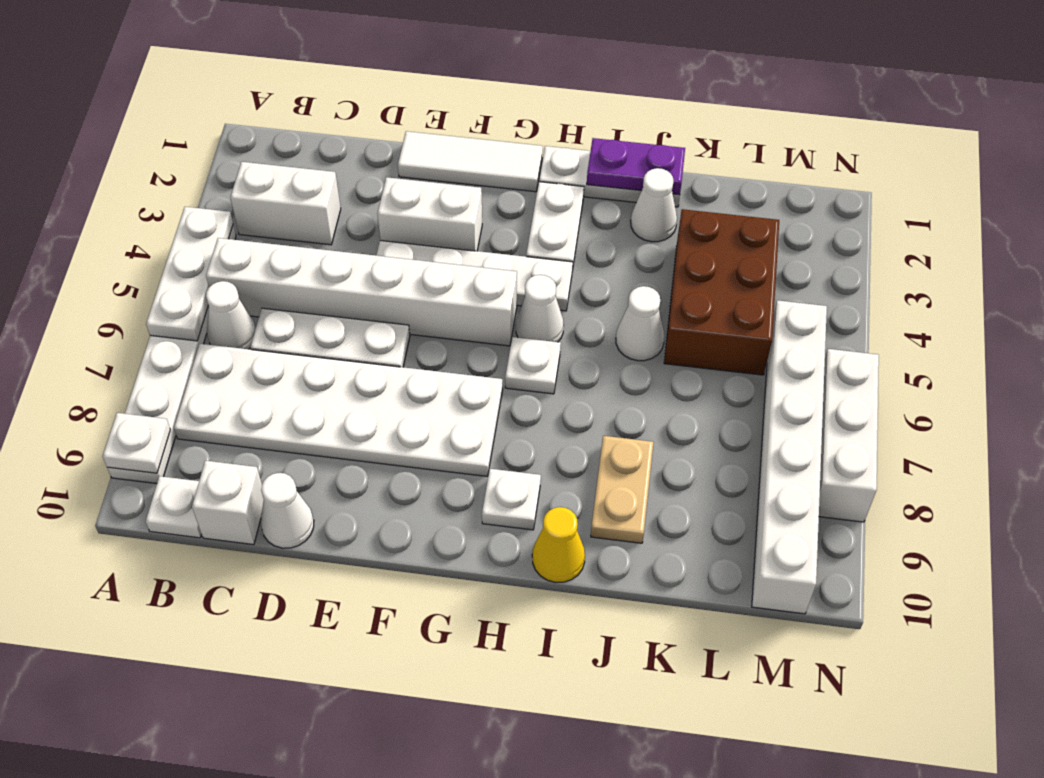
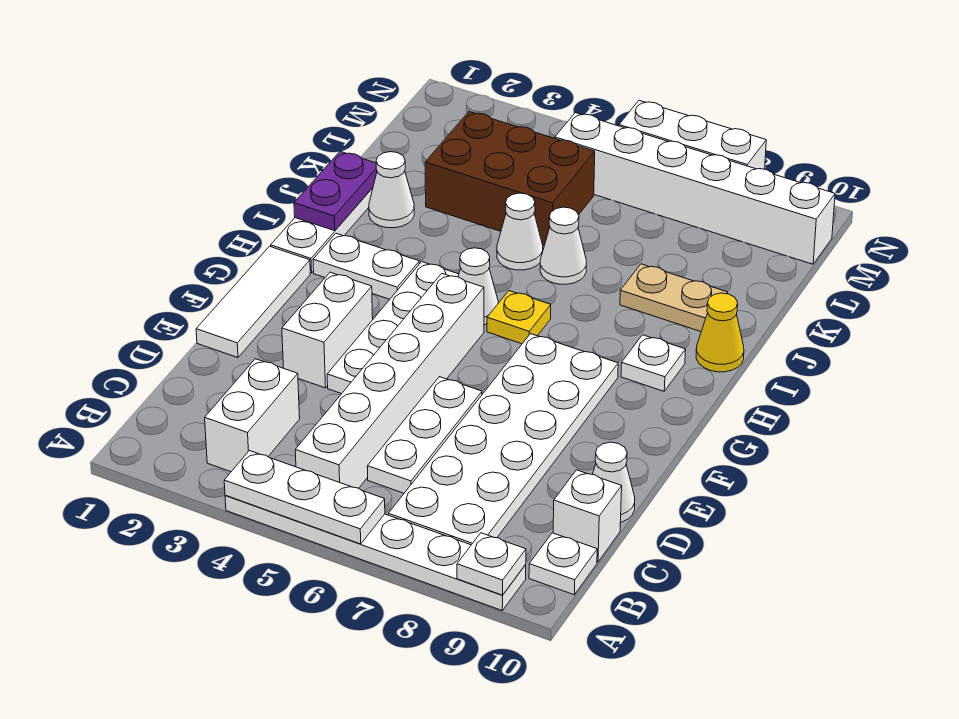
white cone B6 level 1 -> white cone J6 level 1
white plate H6 level 1 -> yellow plate H6 level 1

